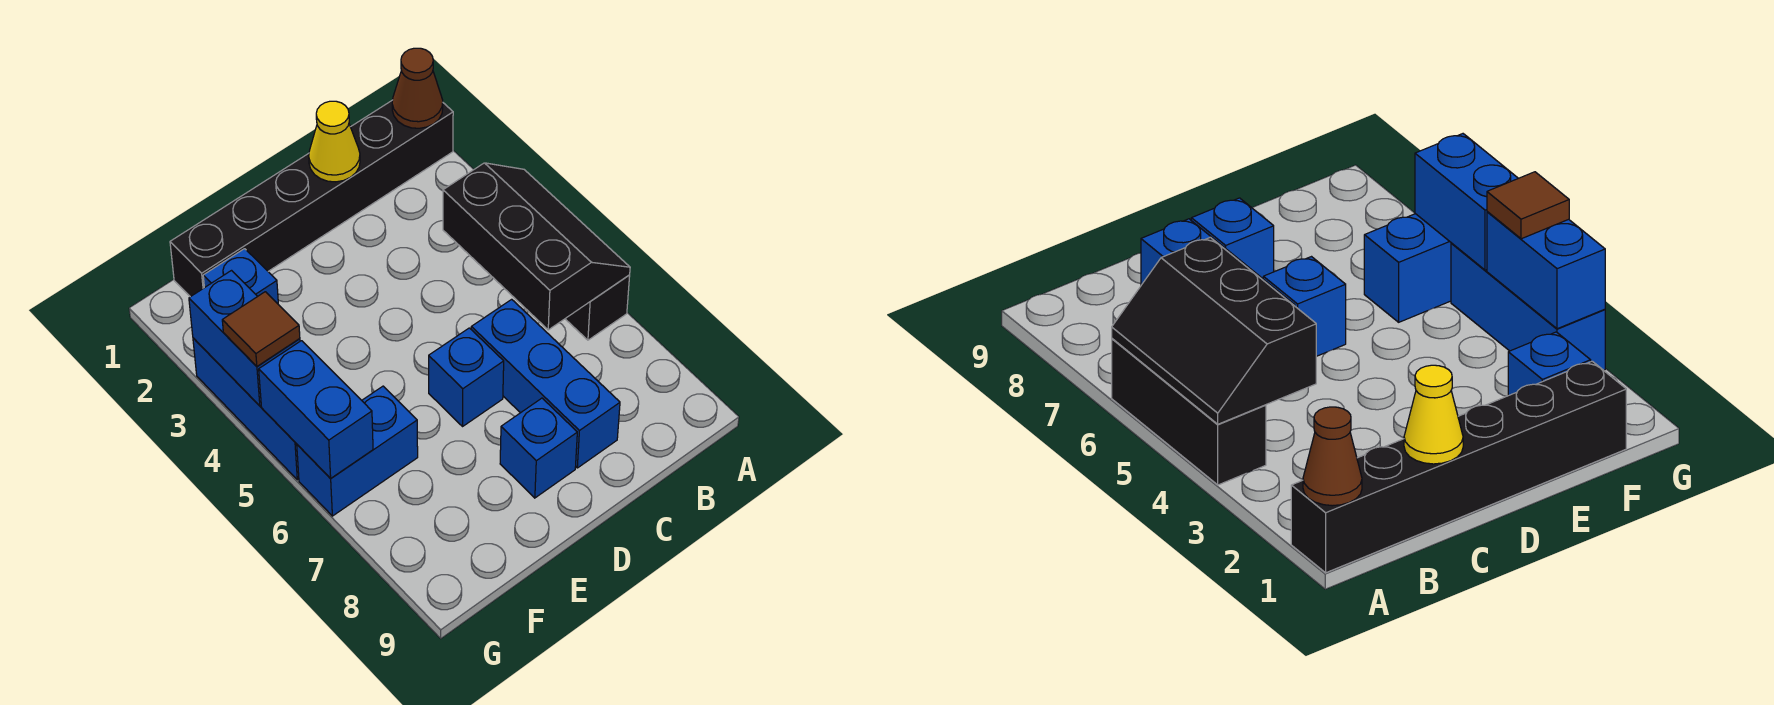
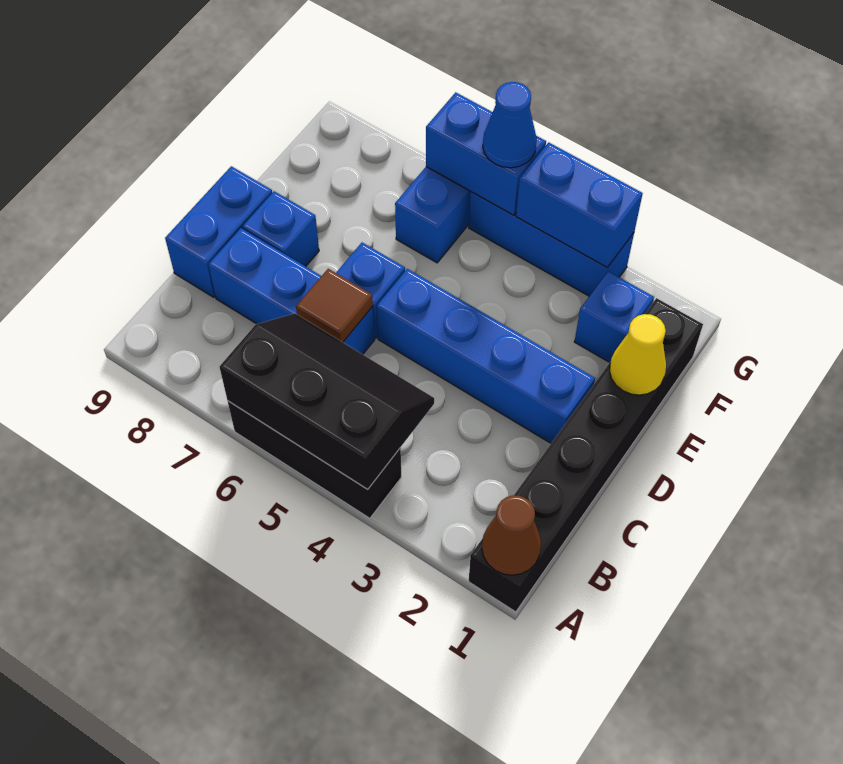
black slope A4:B6 level 2 top B -> black slope A4:B6 level 2 top A
yellow cone C1 level 2 -> yellow cone E1 level 2
none -> blue brick C9:D9 level 1
none -> blue brick D2:D5 level 1
brown tile G4 level 3 -> brown tile C6 level 2
none -> blue cone G5 level 3

